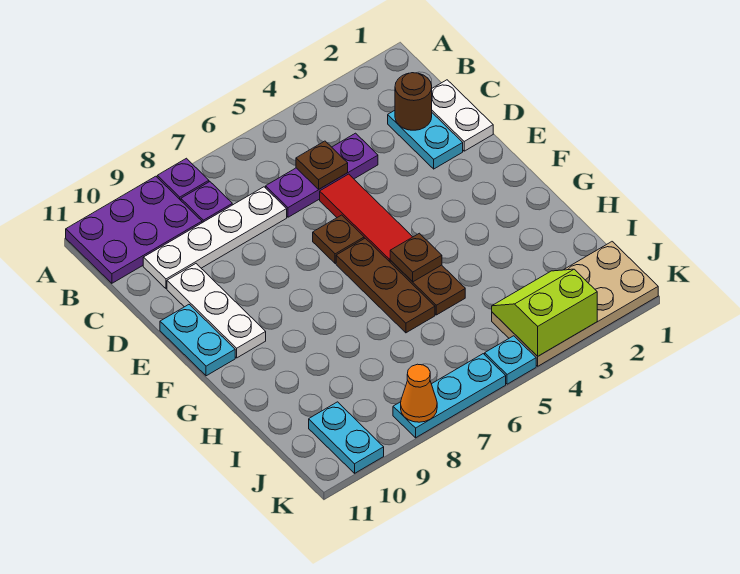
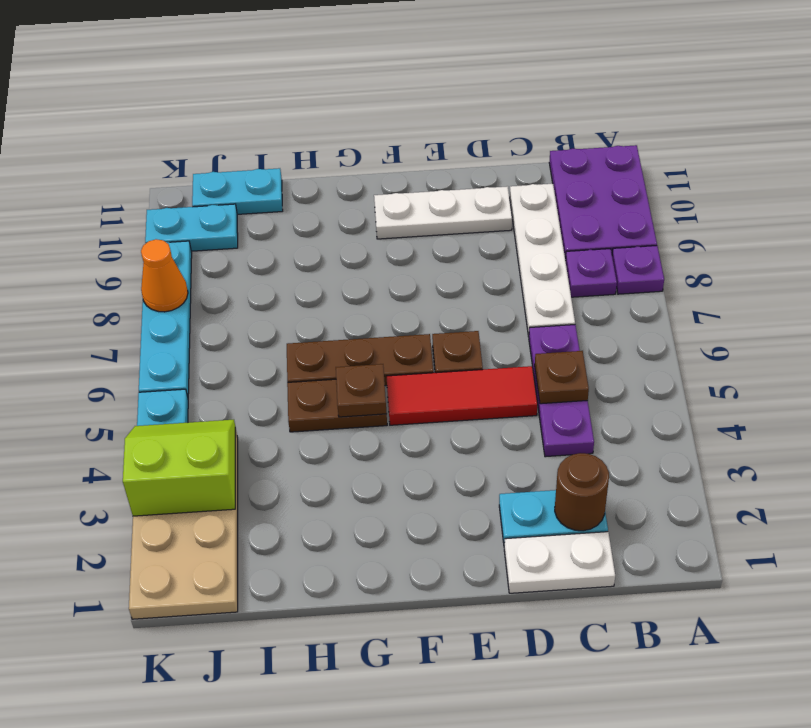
cyan plate E11:F11 level 1 -> cyan plate I11:J11 level 1
lime slope J3:K4 level 2 top K -> lime slope J3:K4 level 2 top 3
cyan plate K6:K8 level 1 -> cyan plate K6:K9 level 1

